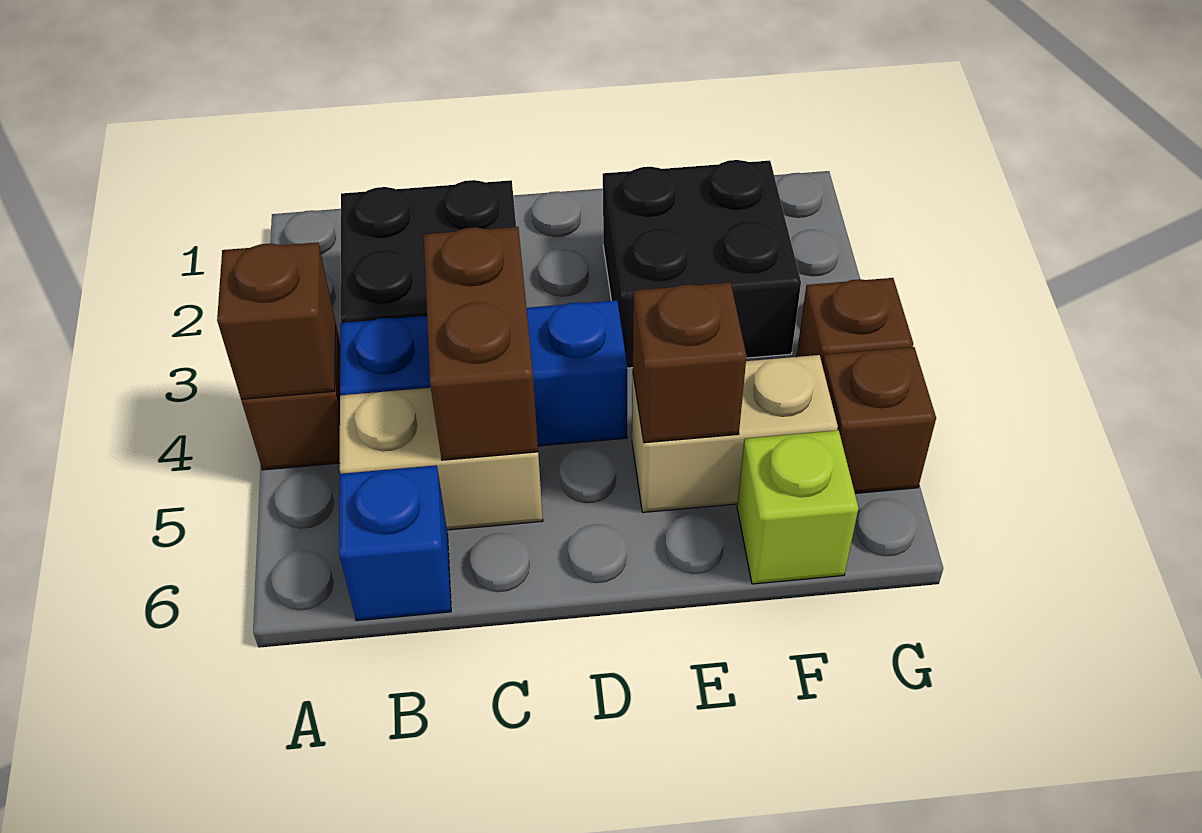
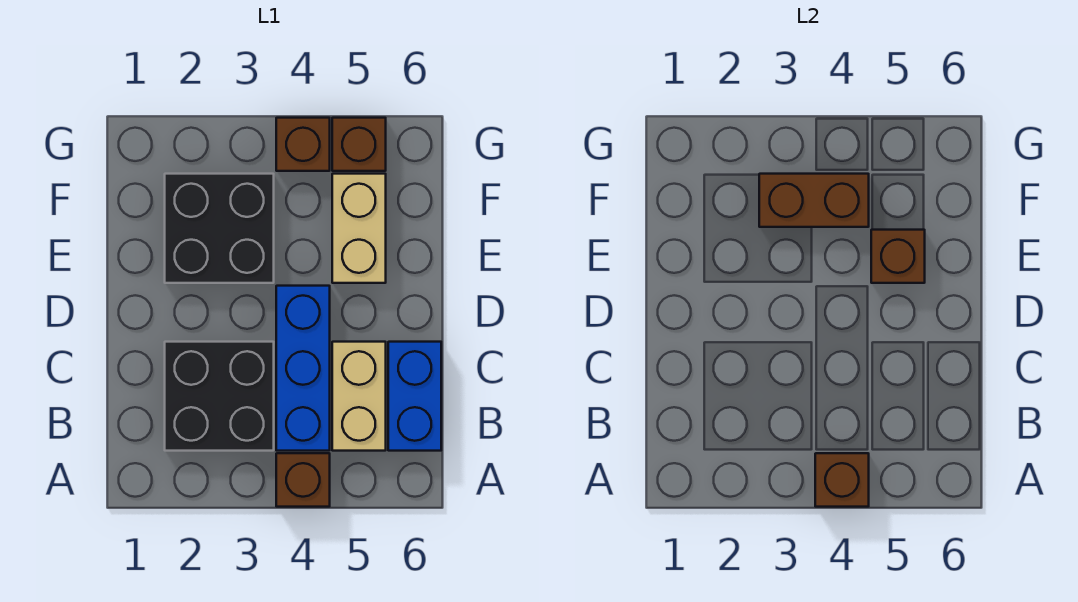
blue brick B6 level 1 -> blue brick B6:C6 level 1
brown brick C4:C5 level 2 -> brown brick F3:F4 level 2
lime brick F6 level 1 -> none

